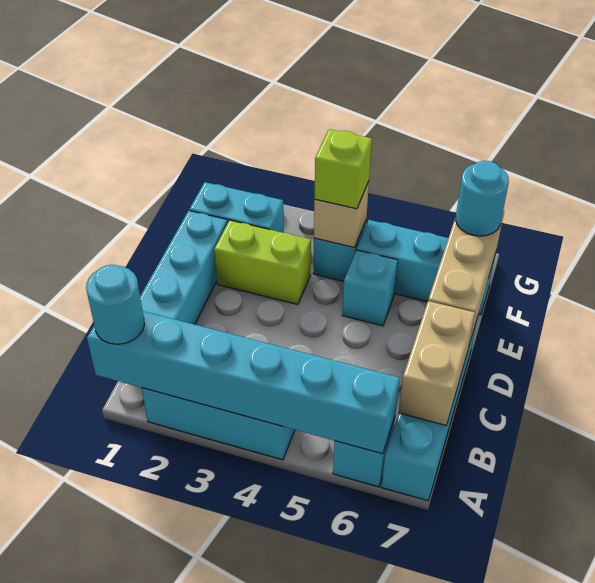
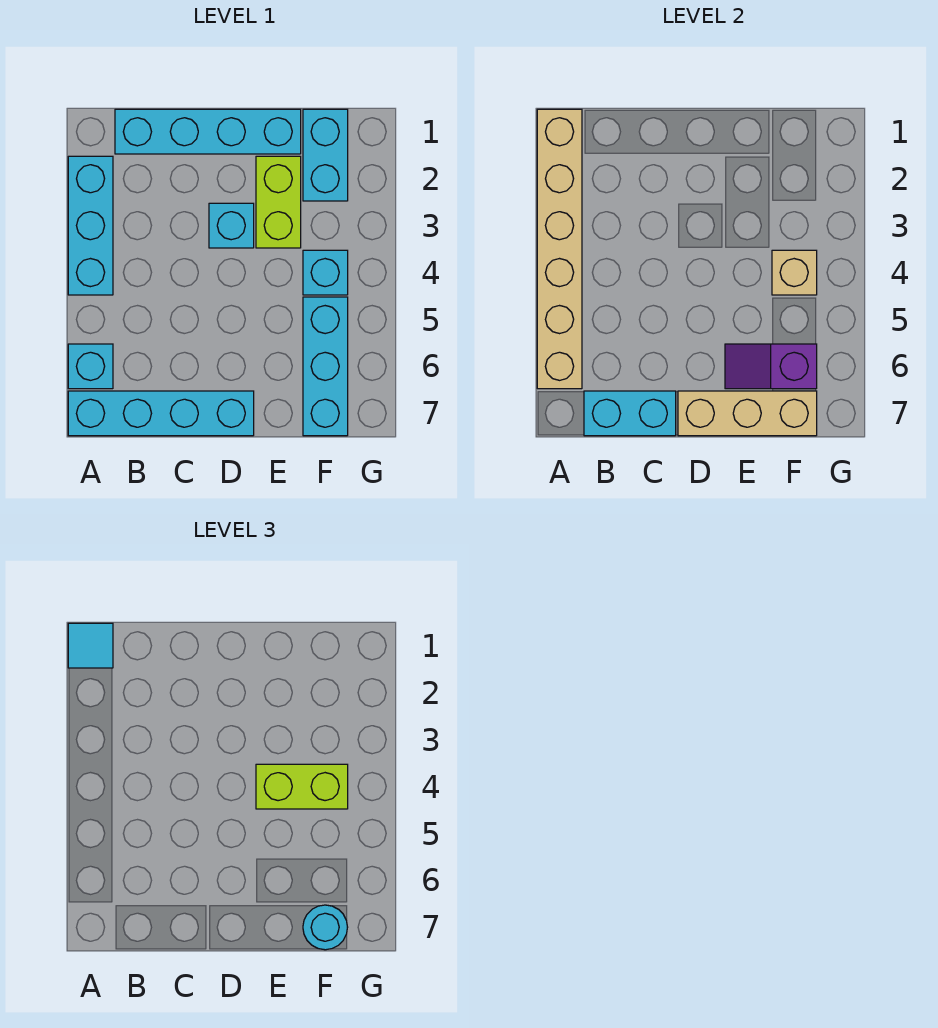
cyan brick A1:A6 level 2 -> tan brick A1:A6 level 2
cyan round brick A1 level 3 -> cyan tile A1 level 3
tan brick B7:C7 level 2 -> cyan brick B7:C7 level 2
cyan brick E5 level 1 -> cyan brick D3 level 1
none -> purple slope E6:F6 level 2 top F
lime brick F4 level 3 -> lime brick E4:F4 level 3

